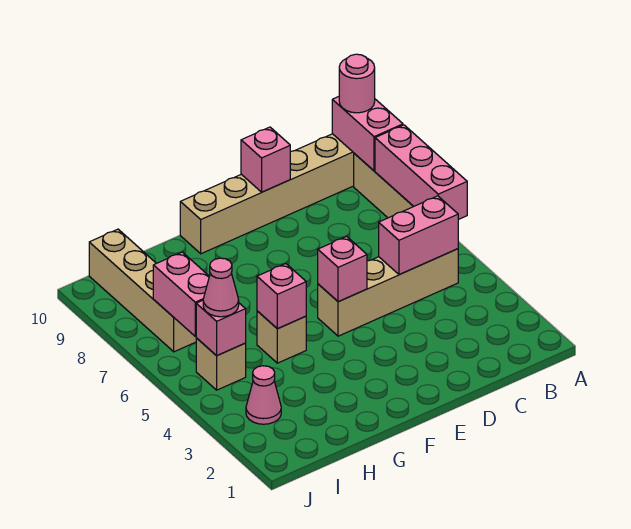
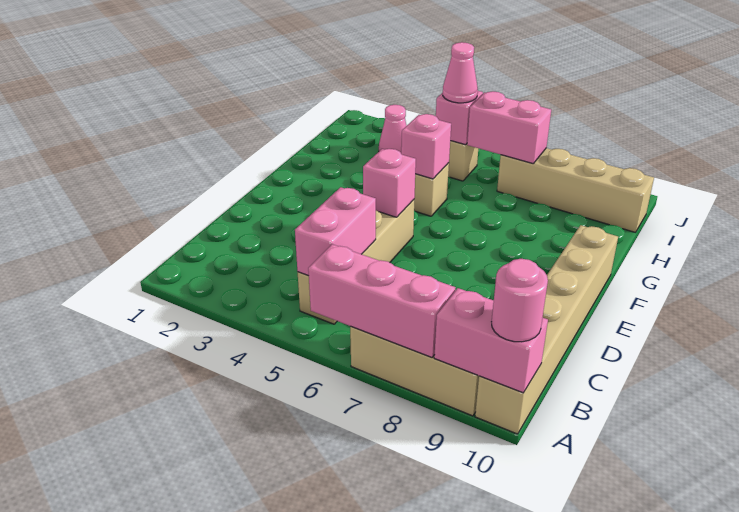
pink brick D10 level 2 -> none

